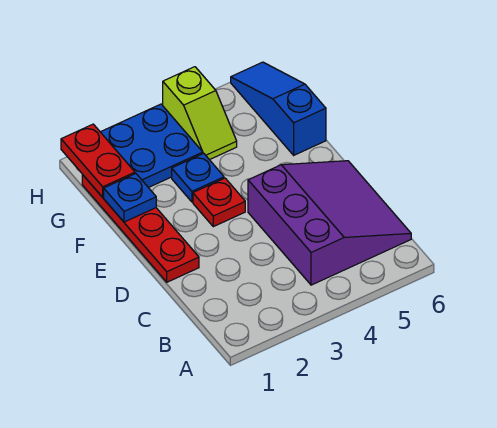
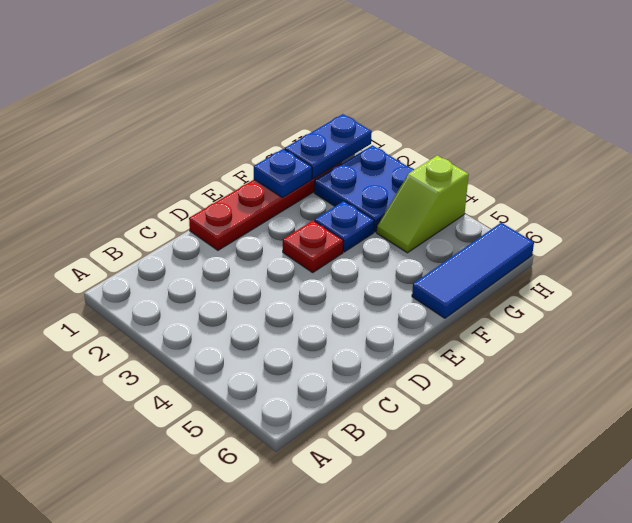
purple slope B4:D6 level 1 top 4 -> none
blue slope F6:H6 level 1 top F -> blue tile F6:H6 level 1
red plate G1:H1 level 2 -> blue plate G1:H1 level 2

